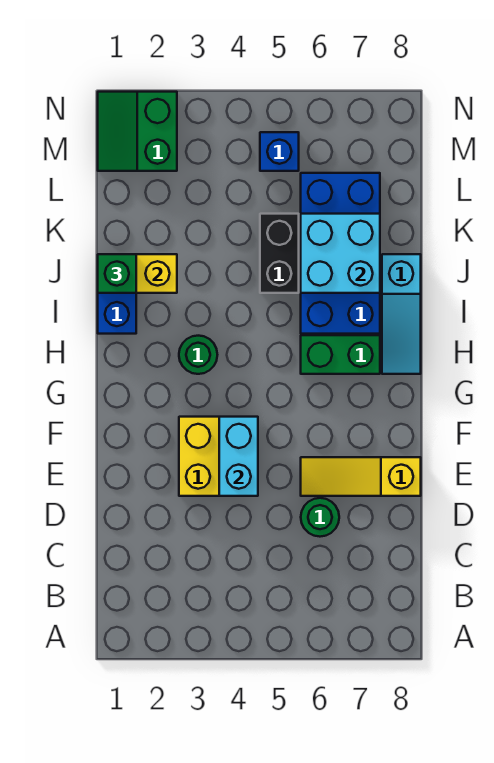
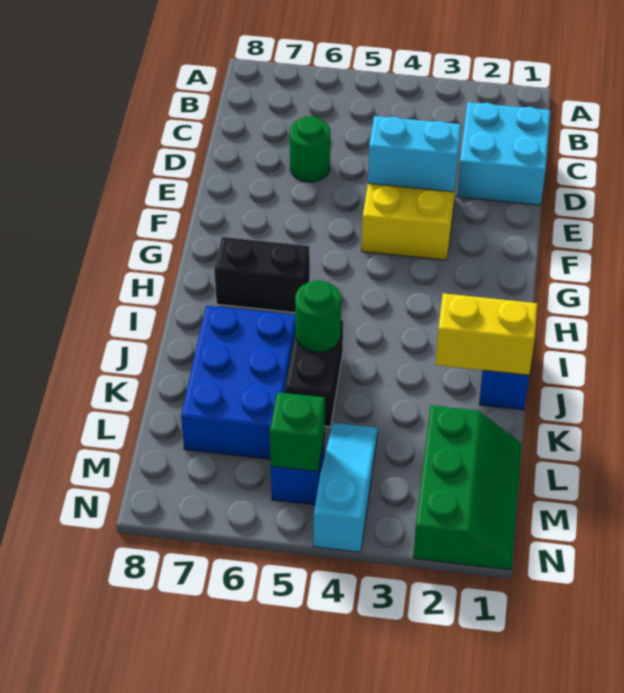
cyan brick E4:F4 level 2 -> cyan brick E3:E4 level 2
yellow slope E6:E8 level 1 top 8 -> none
green round brick H3 level 1 -> green round brick J5 level 2
green brick H6:H7 level 1 -> black brick H6:H7 level 1
cyan slope H8:J8 level 1 top J -> cyan slope L4:N4 level 1 top N
blue brick I6:L7 level 1 -> blue brick J6:L7 level 1
green brick J1 level 3 -> green brick M5 level 2
cyan brick J6:K7 level 2 -> cyan brick C1:D2 level 1
green slope M1:N2 level 1 top 2 -> green slope L1:N2 level 1 top 2

